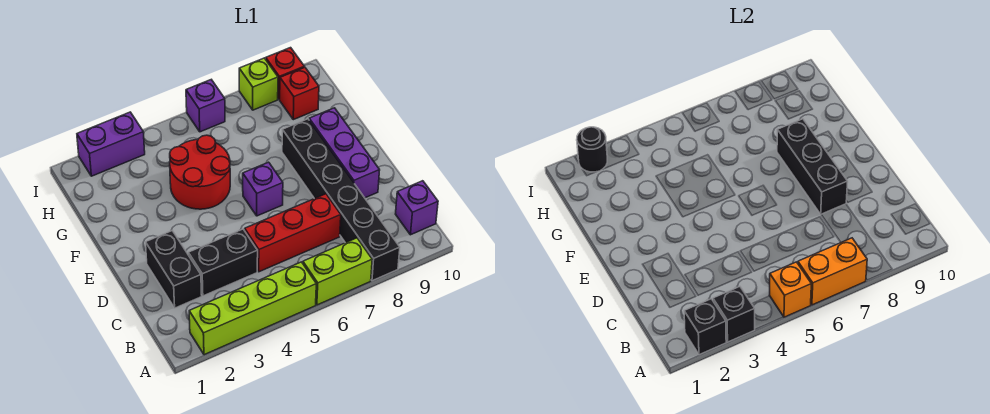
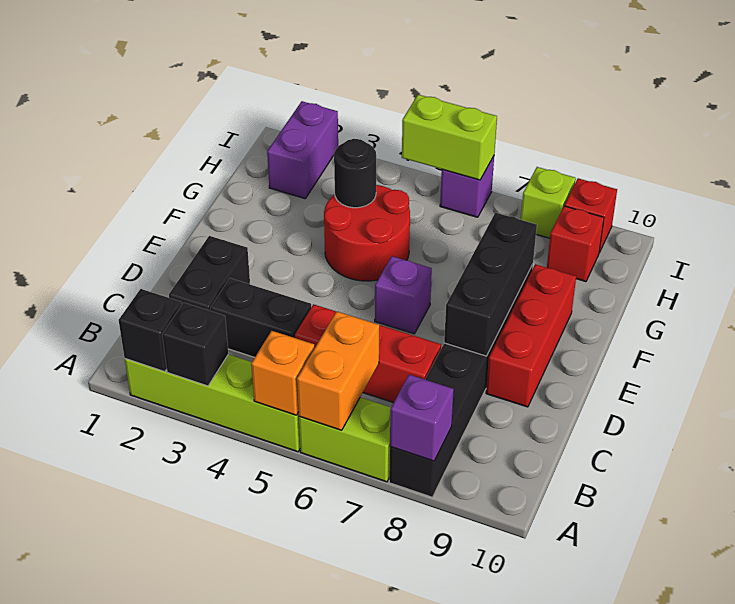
orange brick A6:A7 level 2 -> orange brick A6:B6 level 2
purple brick B10 level 1 -> purple brick A8 level 2
purple brick D9:F9 level 1 -> red brick D9:F9 level 1
purple brick I2:I3 level 1 -> purple brick H2:I2 level 1
black round brick I2 level 2 -> black round brick G4 level 2
none -> lime brick I5:I6 level 2

